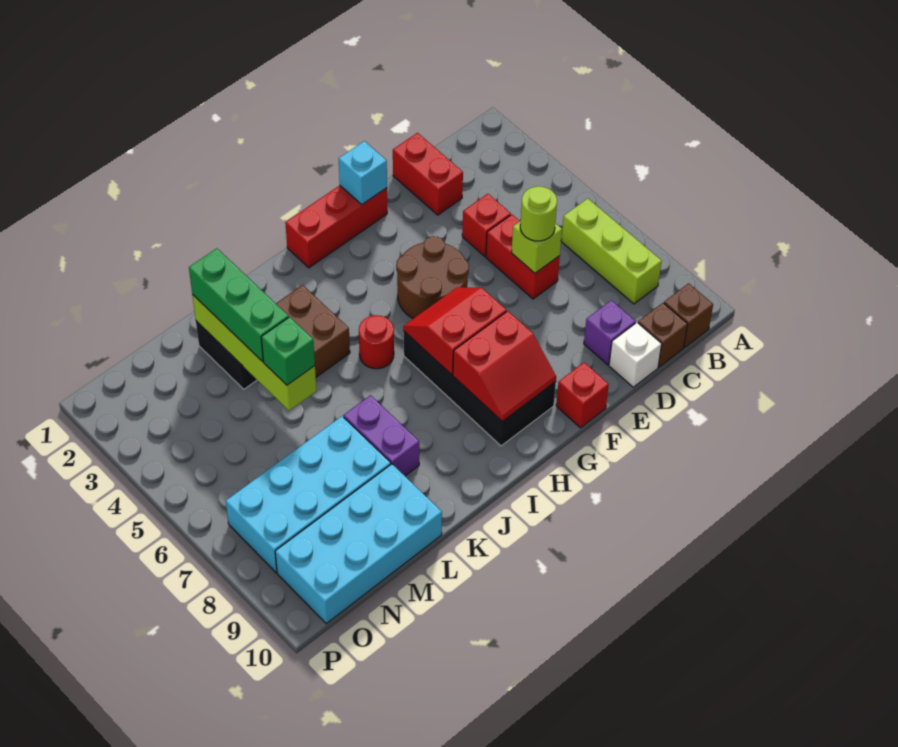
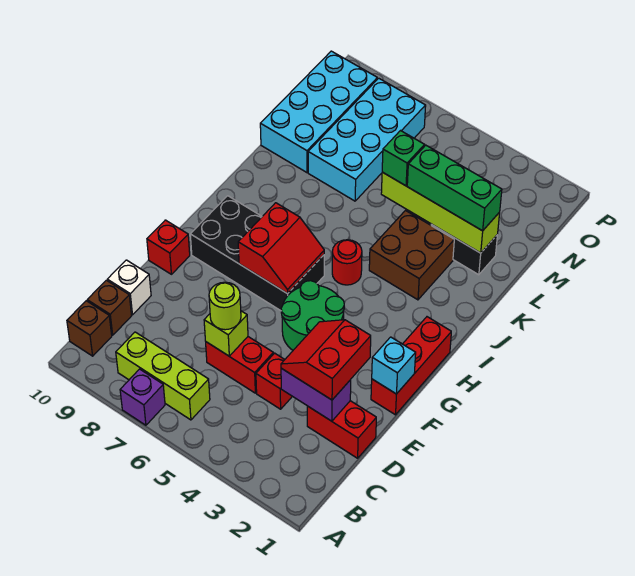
purple brick D9 level 1 -> purple brick A7 level 1
brown round brick F4:G5 level 1 -> green round brick F4:G5 level 1
red slope G8:H9 level 2 top 8 -> red slope D2:E3 level 3 top 2
purple brick K7:K8 level 1 -> purple brick D2:D3 level 2

